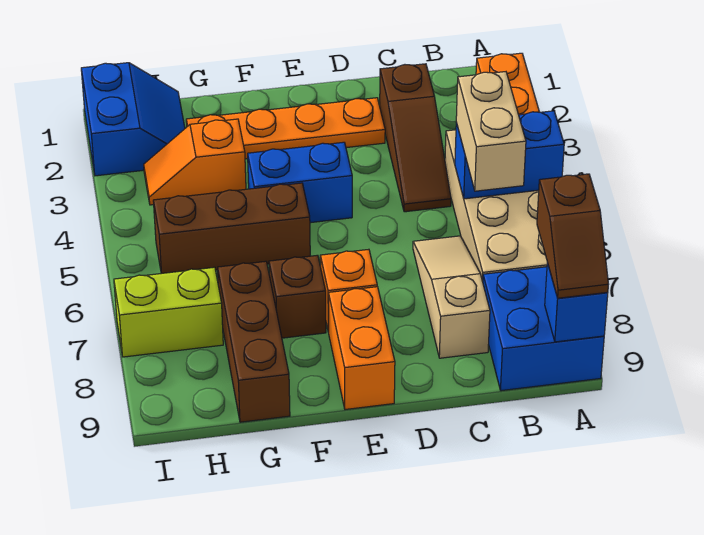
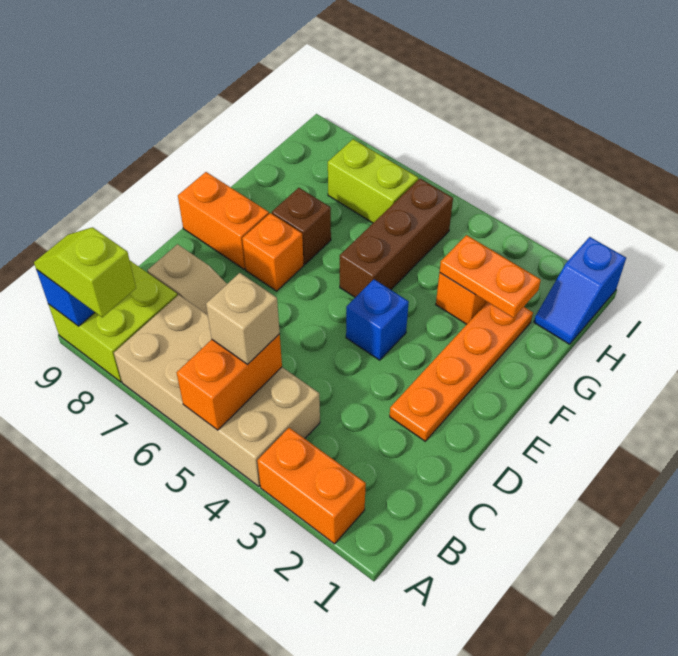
blue brick A5:B5 level 2 -> orange brick A5:B5 level 2
blue brick A8:B9 level 1 -> lime brick A8:B9 level 1
brown slope A8:A9 level 3 top 8 -> lime slope A8:A9 level 3 top 8
tan brick B5:B6 level 3 -> tan brick B5 level 3
brown slope C2:C4 level 1 top 2 -> none
blue brick E4:F4 level 1 -> blue brick E4 level 1
none -> orange plate G2:G3 level 2
brown brick G7:G9 level 1 -> none
blue slope H1:I2 level 1 top I -> blue slope H1:I1 level 1 top I
lime brick H7:I7 level 1 -> lime brick H6:H7 level 1

